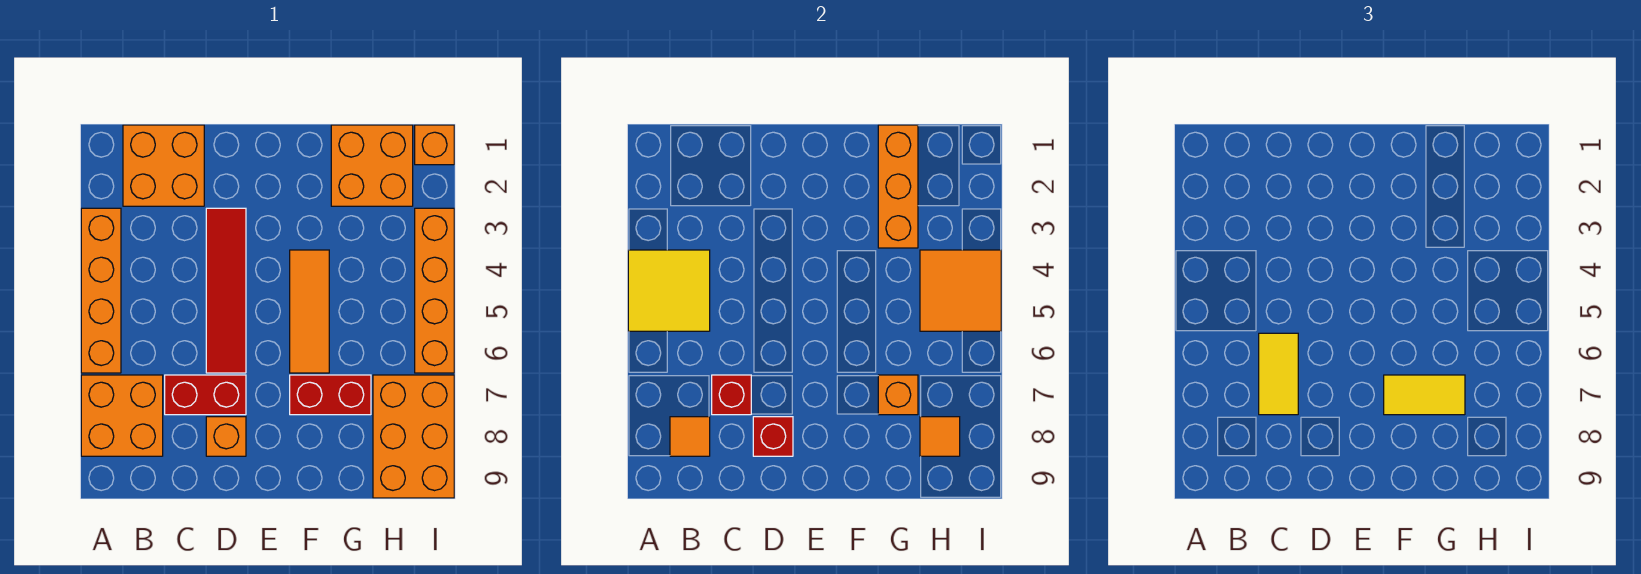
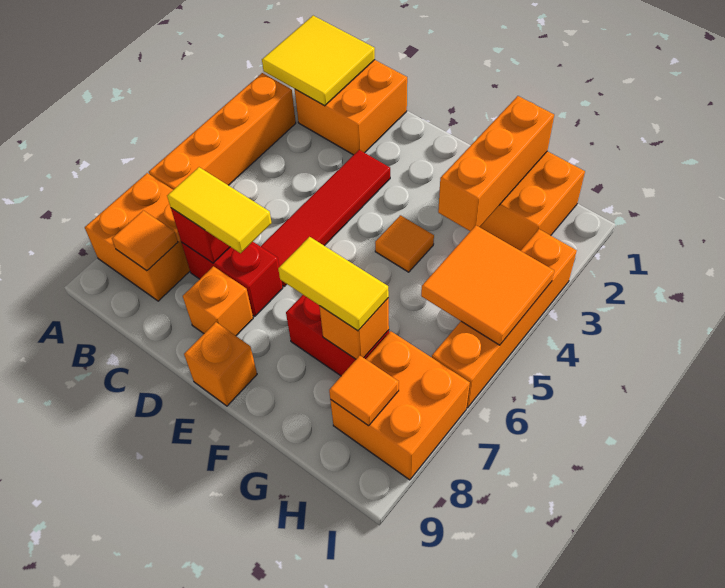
yellow tile A4:B5 level 2 -> yellow tile A1:B2 level 2
yellow tile C6:C7 level 3 -> yellow tile C7:D7 level 3
red brick D8 level 2 -> none
orange tile F4:F6 level 1 -> orange tile F4 level 1
orange brick H7:I9 level 1 -> orange brick H7:I8 level 1
orange brick I1 level 1 -> orange brick E9 level 1

